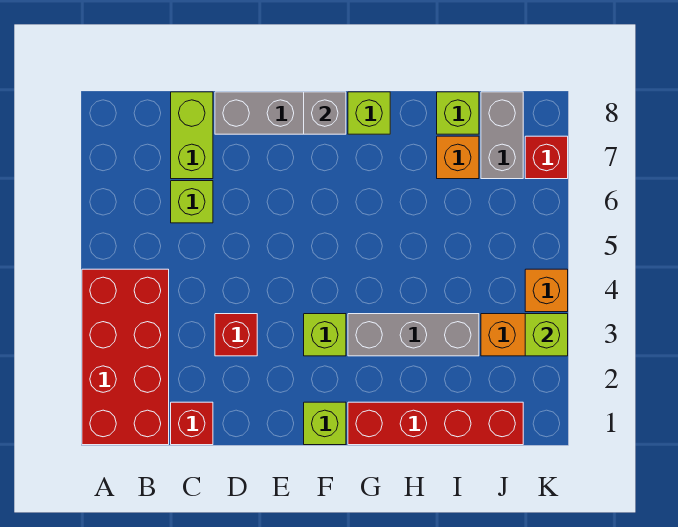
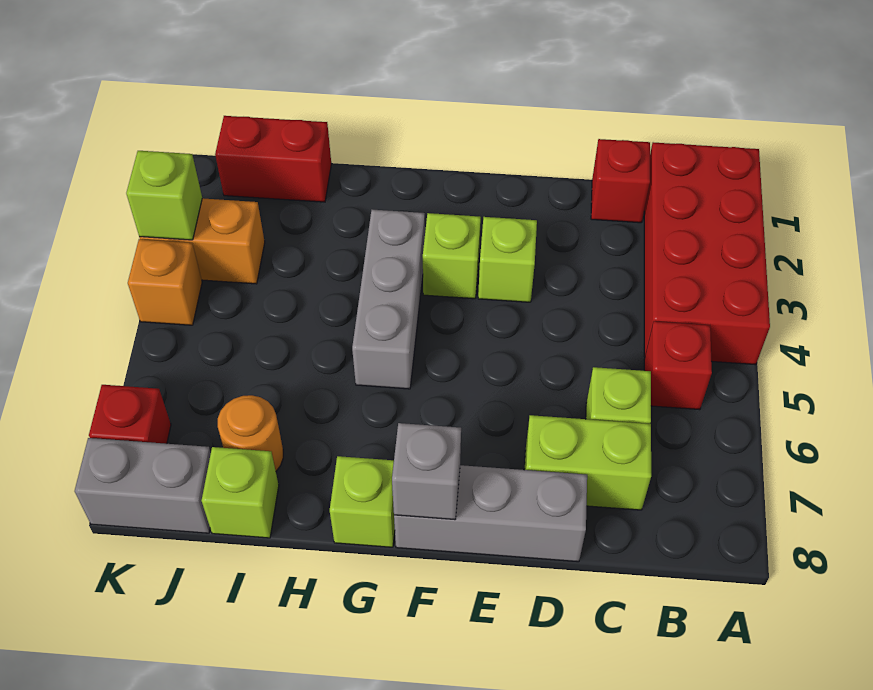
lime brick C7:C8 level 1 -> lime brick C7:D7 level 1
red brick D3 level 1 -> red brick B5 level 1
lime brick F1 level 1 -> lime brick E3 level 1
red brick G1:J1 level 1 -> red brick I1:J1 level 1
grey brick G3:I3 level 1 -> grey brick G3:G5 level 1
orange brick I7 level 1 -> orange round brick I7 level 1
grey brick J7:J8 level 1 -> grey brick J8:K8 level 1

